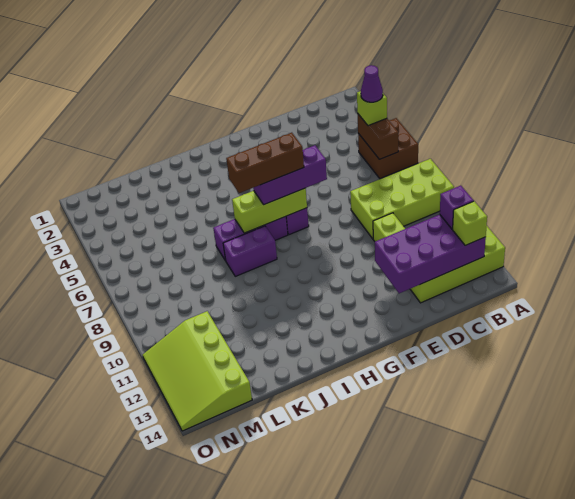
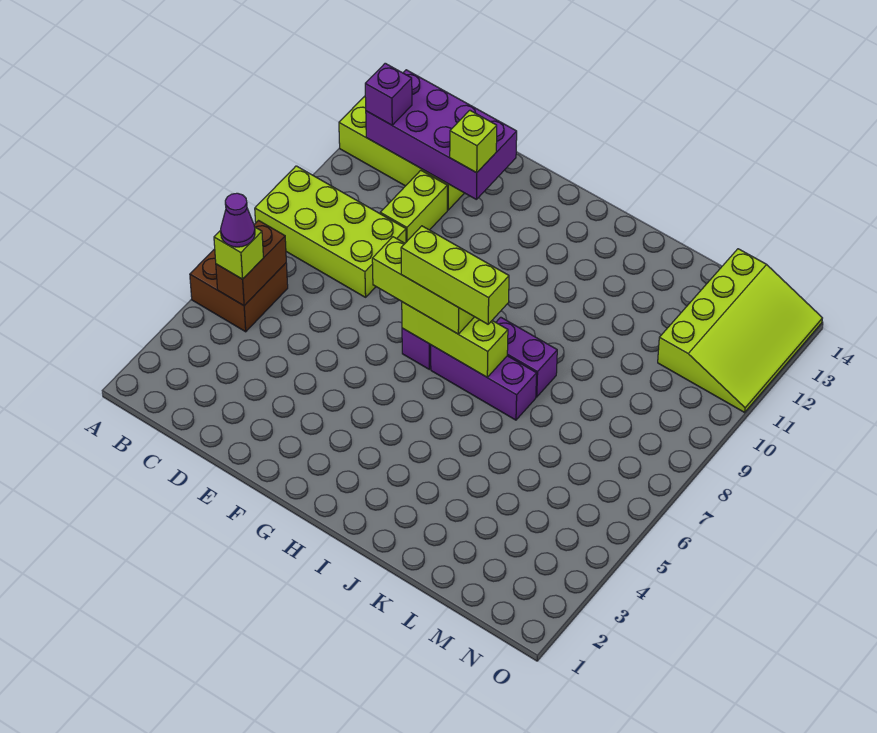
lime brick B13 level 3 -> lime brick E12 level 3
purple brick F7:H7 level 3 -> lime brick F7:H7 level 3
brown brick G7:I7 level 4 -> lime brick G7:I7 level 4

